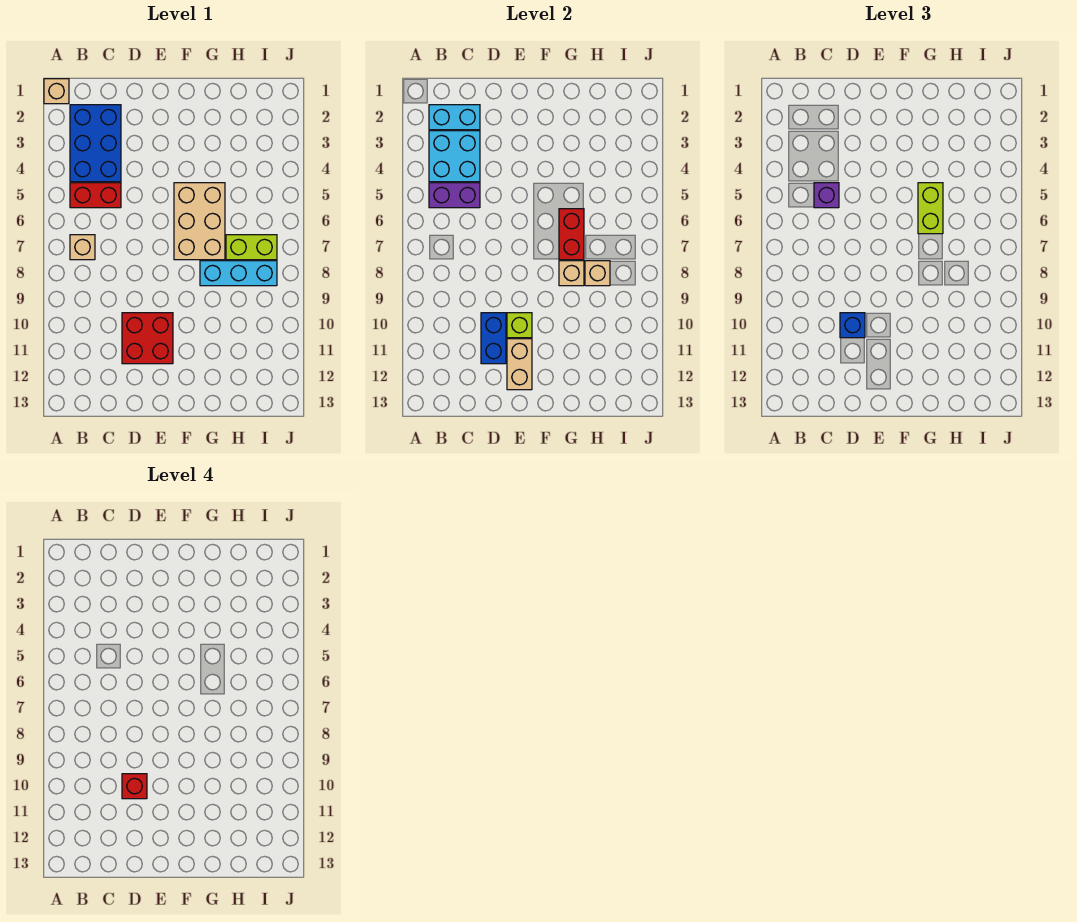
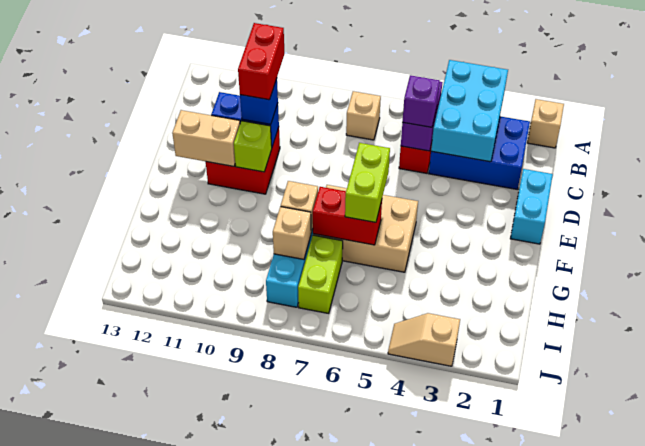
cyan brick B2:C2 level 2 -> cyan brick D1:E1 level 1
cyan brick B3:C4 level 2 -> cyan brick A3:C4 level 2
red brick D10 level 4 -> red brick C10:D10 level 4
lime brick G5:G6 level 3 -> lime brick F6:G6 level 3
none -> tan slope J3:J4 level 1 top 3

